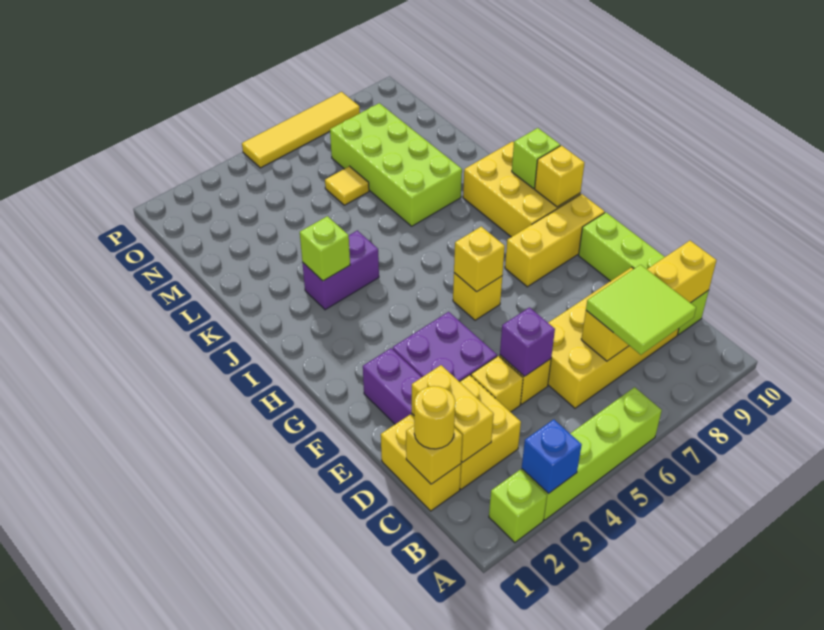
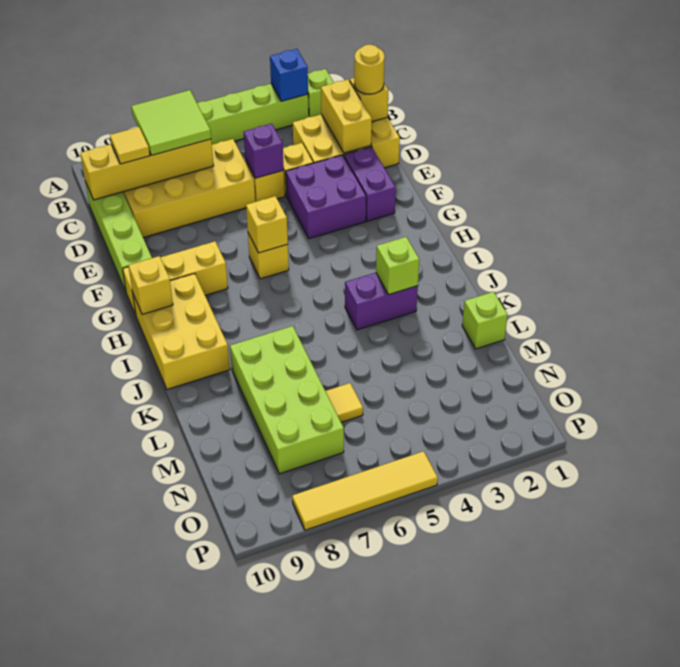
none -> yellow tile C9 level 3
lime brick I10 level 2 -> lime brick L1 level 1

